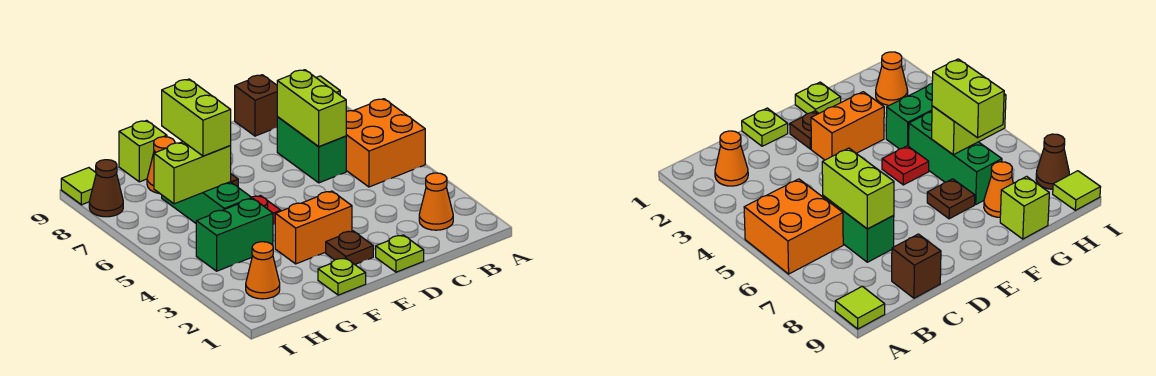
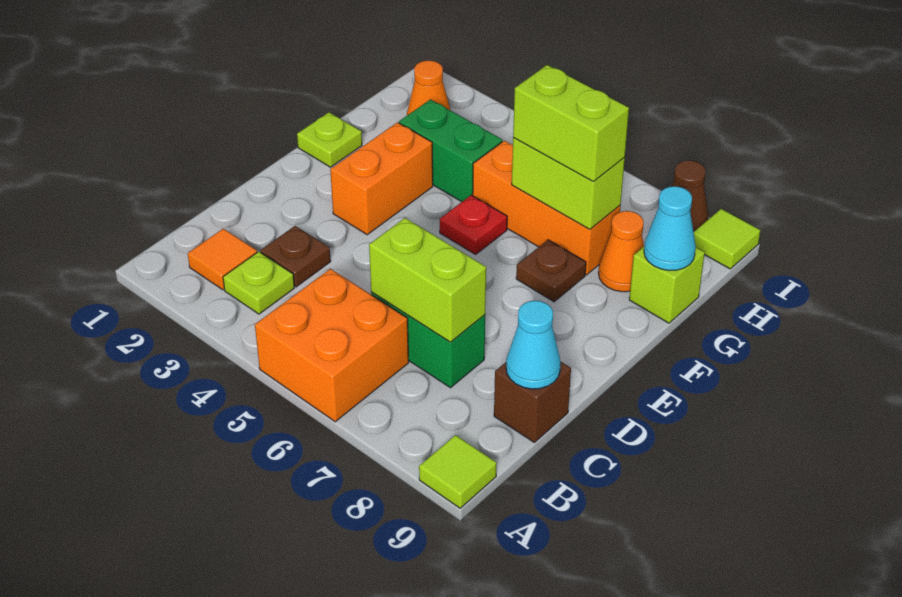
orange cone B2 level 1 -> orange tile B2 level 1
none -> cyan cone C9 level 2
lime plate D1 level 1 -> lime plate B3 level 1
brown plate E2 level 1 -> brown plate C3 level 1
green brick G4:H4 level 1 -> green brick G3:G4 level 1
green brick G5:G7 level 1 -> orange brick G5:G7 level 1
lime brick G6:H6 level 2 -> lime brick G6:G7 level 2
none -> cyan cone G9 level 2

